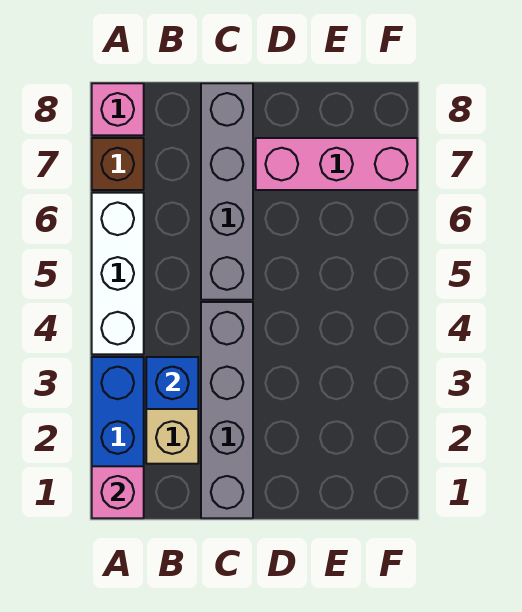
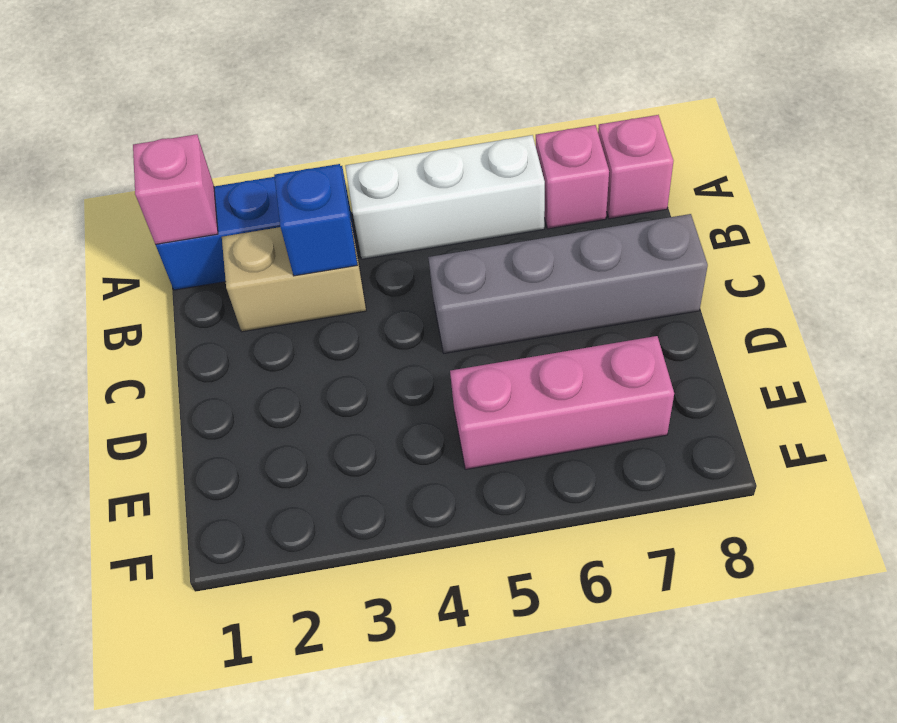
brown brick A7 level 1 -> pink brick A7 level 1
grey brick C1:C4 level 1 -> none
pink brick D7:F7 level 1 -> pink brick E5:E7 level 1

